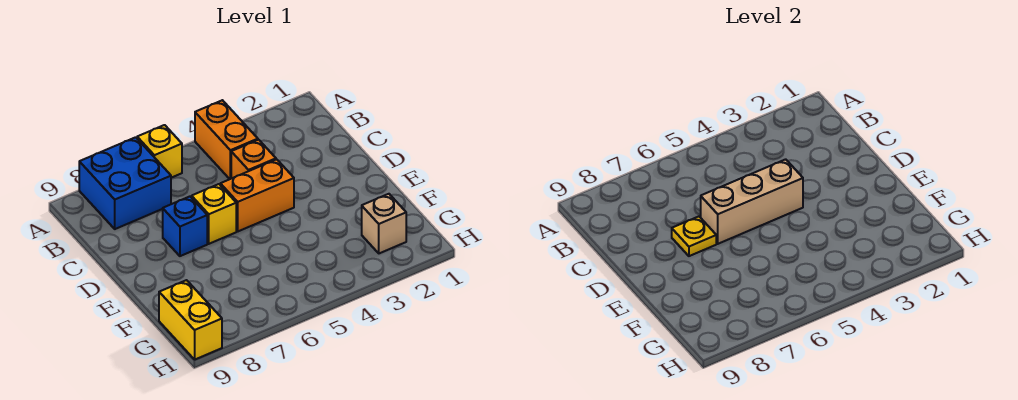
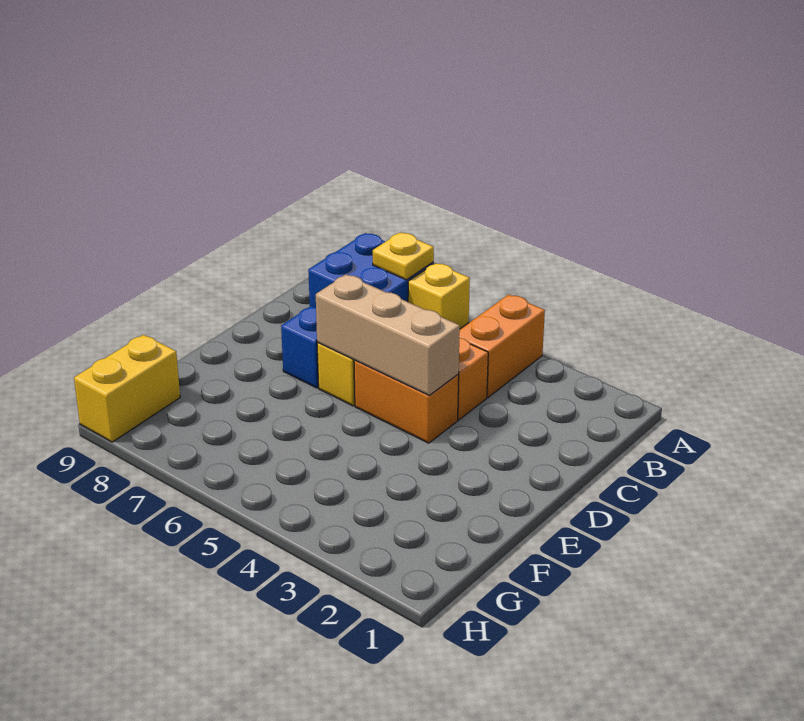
yellow plate D7 level 2 -> yellow plate A7 level 2
tan brick G2 level 1 -> none

